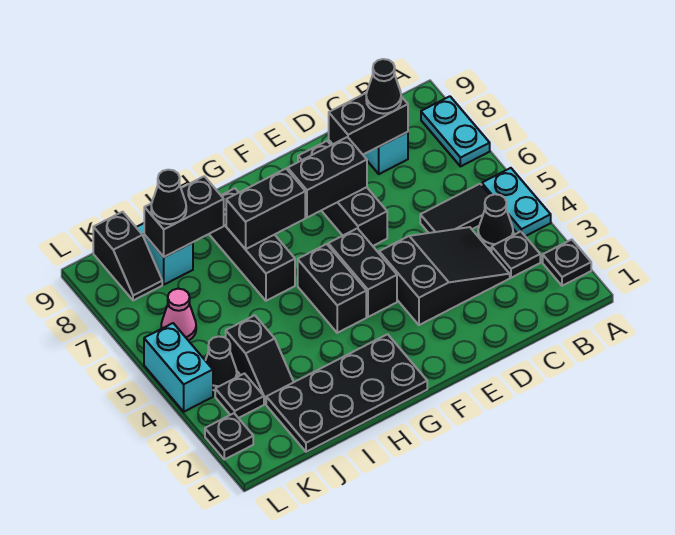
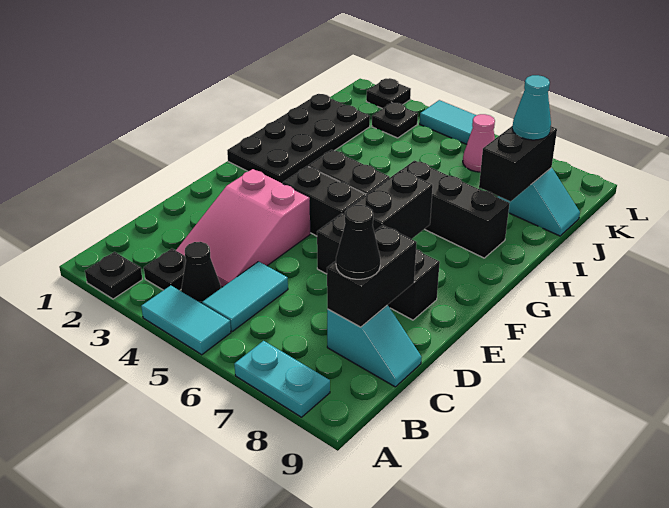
cyan plate A4:A5 level 1 -> cyan tile A4:A5 level 1
black tile B5:C5 level 1 -> cyan tile B5:C5 level 1
black slope C3:E4 level 1 top E -> pink slope C3:E4 level 1 top E
black brick G7:H7 level 2 -> none
black slope J3:J4 level 1 top 4 -> none
black cone J8 level 3 -> cyan cone J8 level 3
black cone K4 level 1 -> none
black slope K8:K9 level 1 top 9 -> none
cyan brick L4:L5 level 1 -> cyan tile L4:L5 level 1

